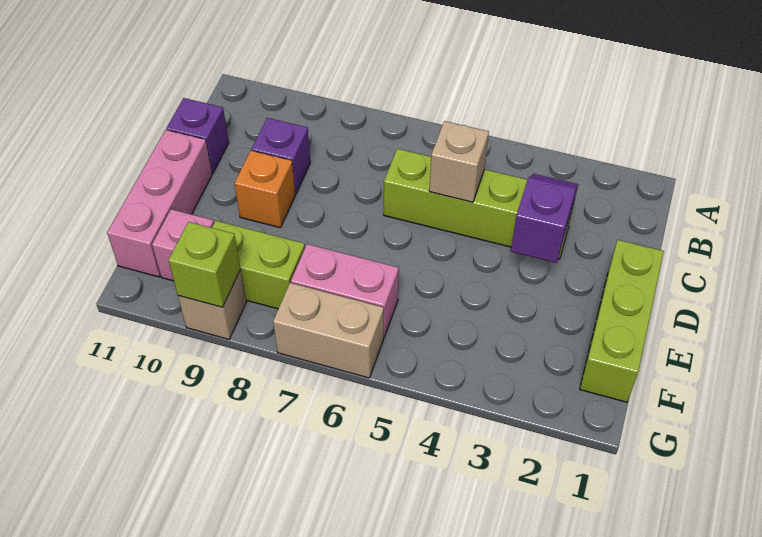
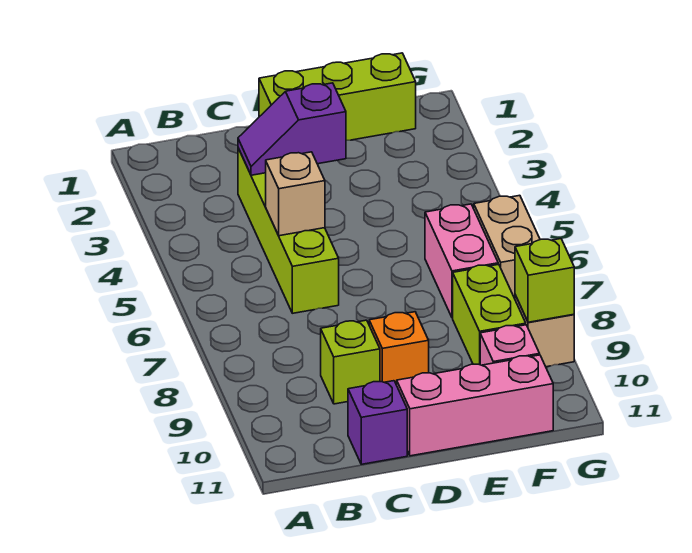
purple brick C9 level 1 -> lime brick C9 level 1

